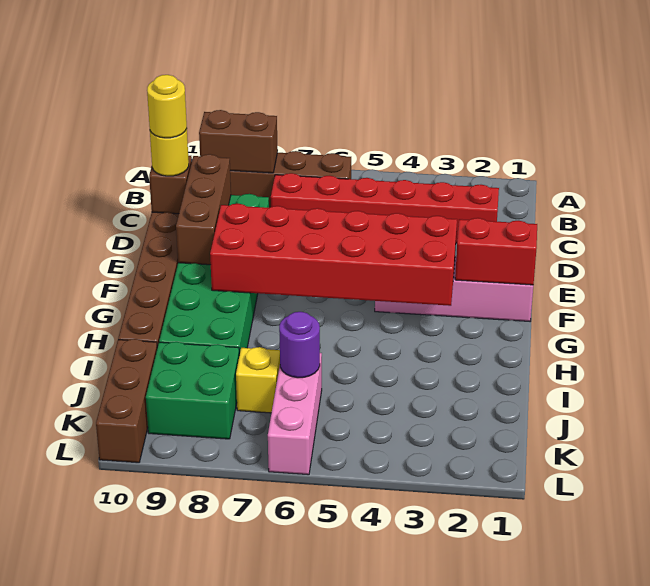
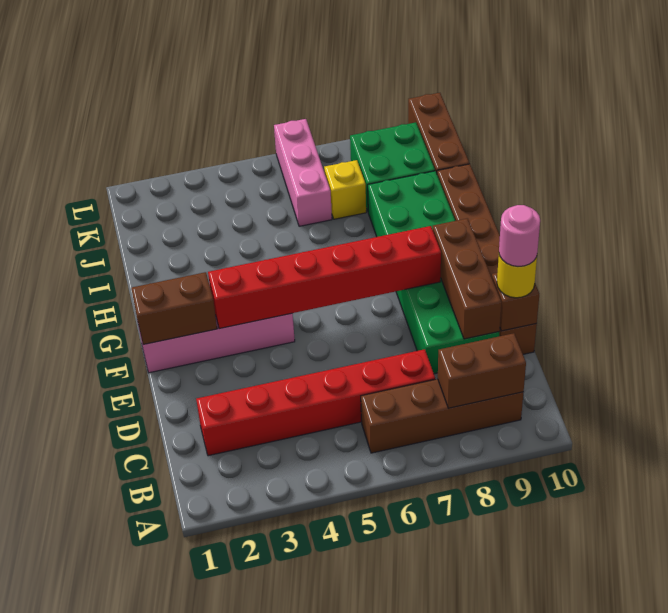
yellow round brick D10 level 4 -> pink round brick D10 level 4
red brick F1:F2 level 2 -> brown brick F1:F2 level 2
red brick F3:G8 level 2 -> red brick F3:F8 level 2
purple round brick J6 level 2 -> none

